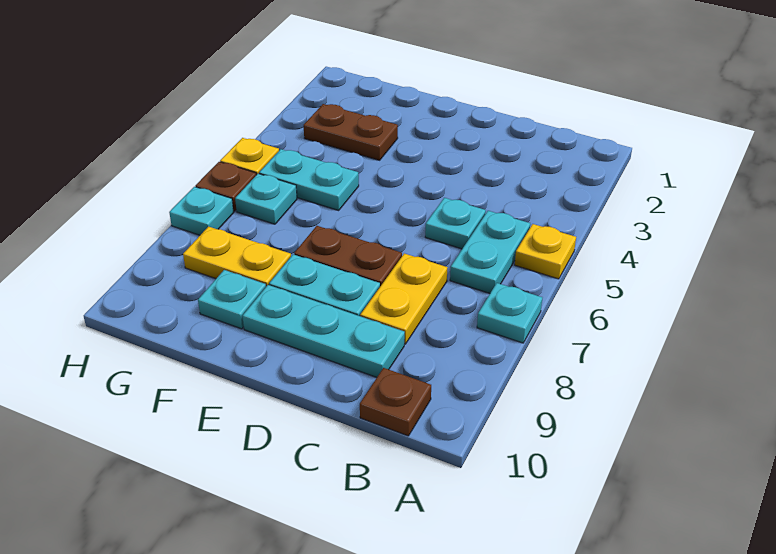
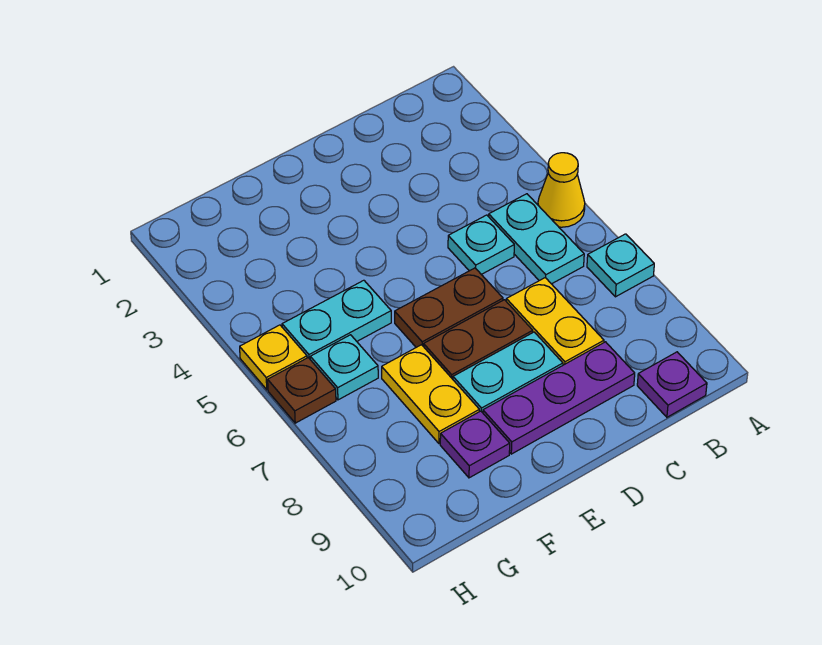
yellow plate A5 level 1 -> yellow cone A5 level 1
brown plate B10 level 1 -> purple plate B10 level 1
cyan plate C9:E9 level 1 -> purple plate C9:E9 level 1
brown plate F3:G3 level 1 -> brown plate D6:E6 level 1
yellow plate F8:G8 level 1 -> yellow plate F7:F8 level 1
cyan plate F9 level 1 -> purple plate F9 level 1
cyan plate H7 level 1 -> none

